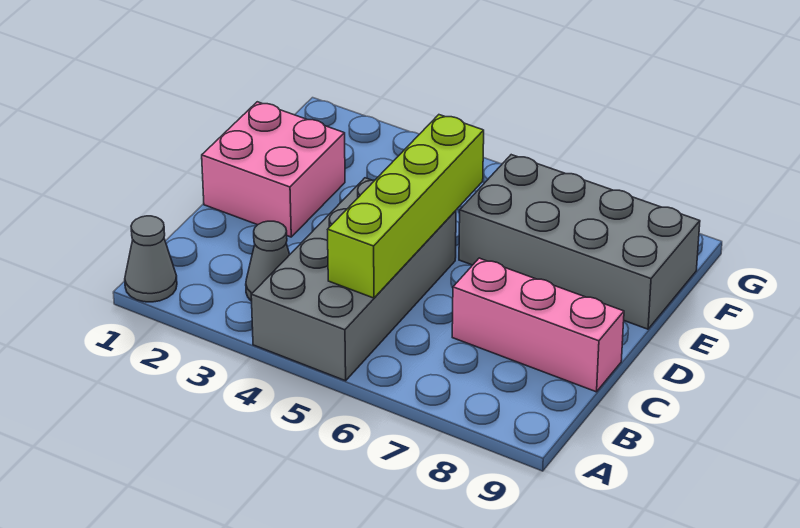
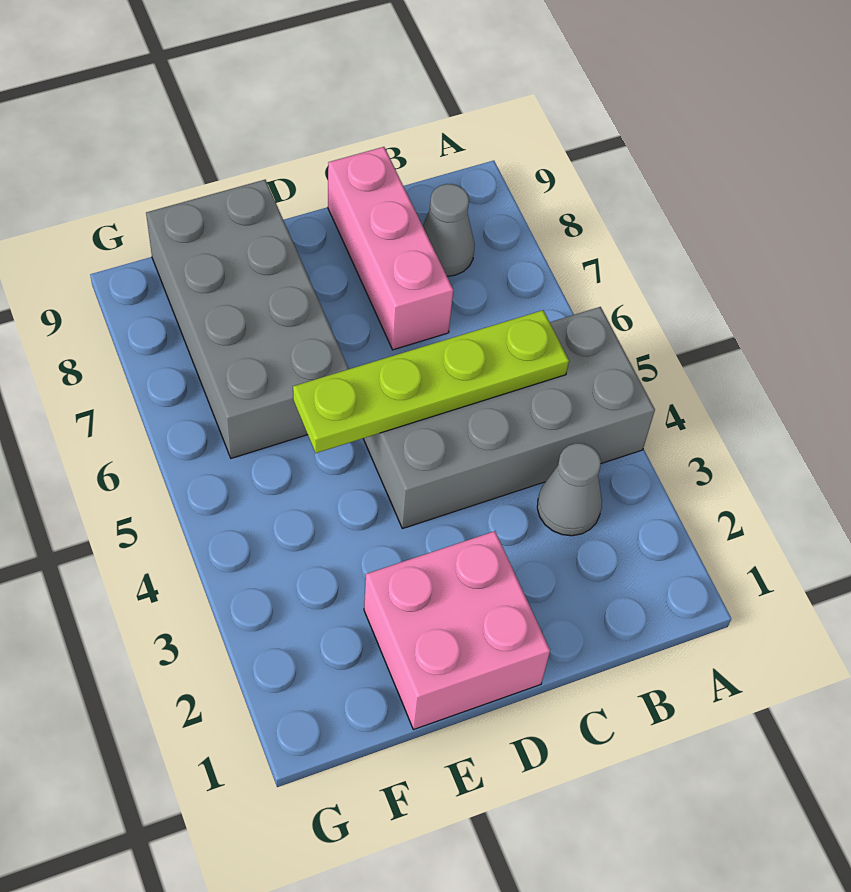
grey cone A1 level 1 -> grey cone B8 level 1
lime brick B5:E5 level 2 -> lime plate B5:E5 level 2

